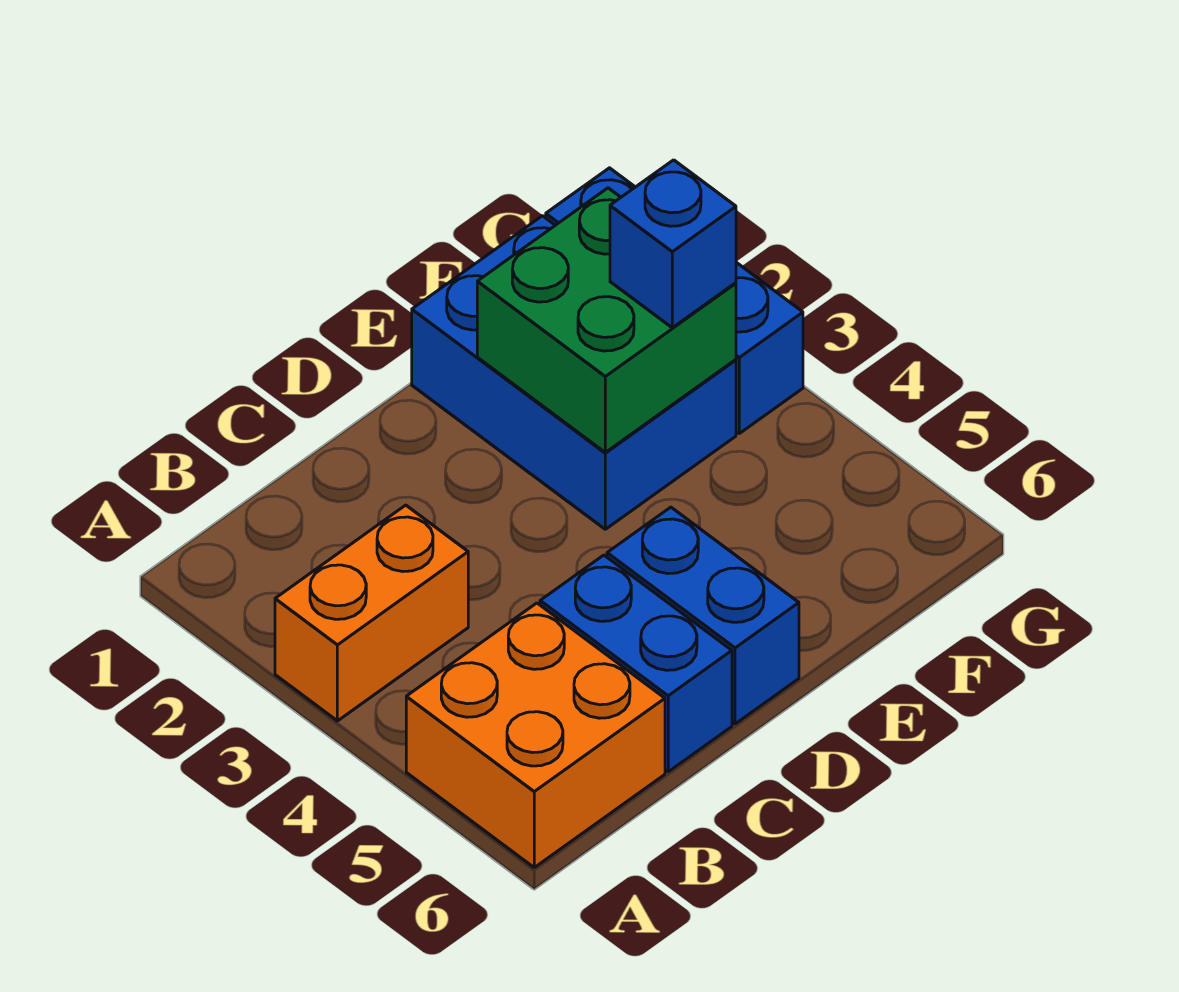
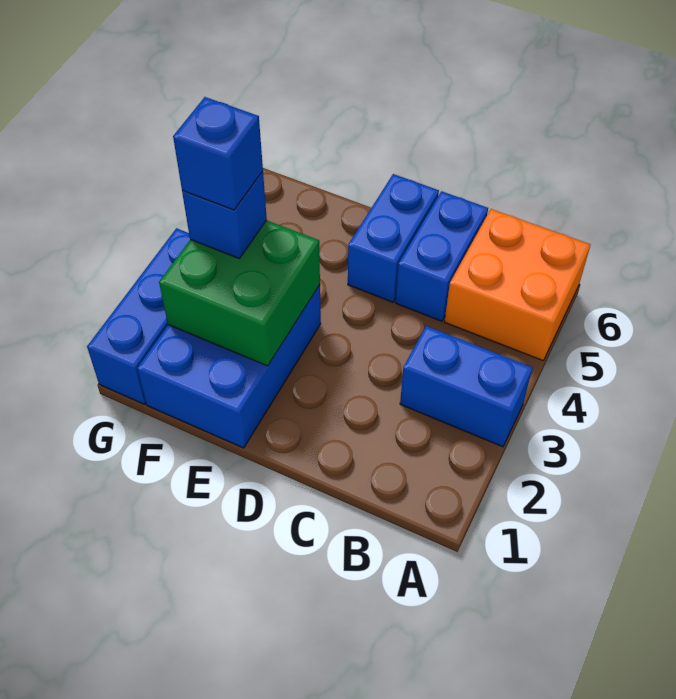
orange brick A3:B3 level 1 -> blue brick A3:B3 level 1
none -> blue brick F3 level 4

